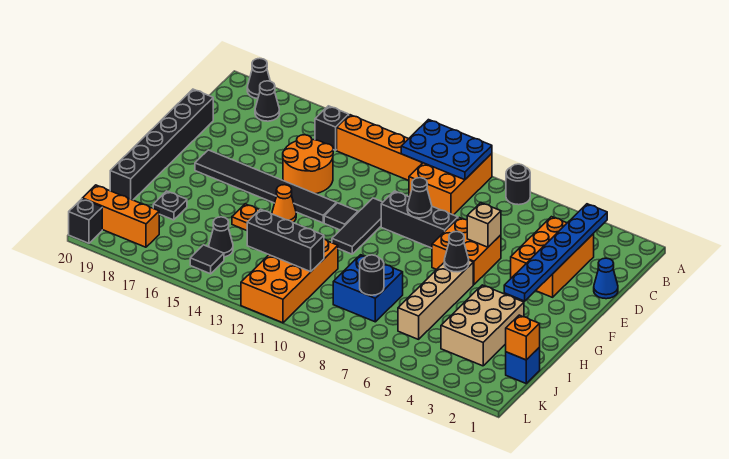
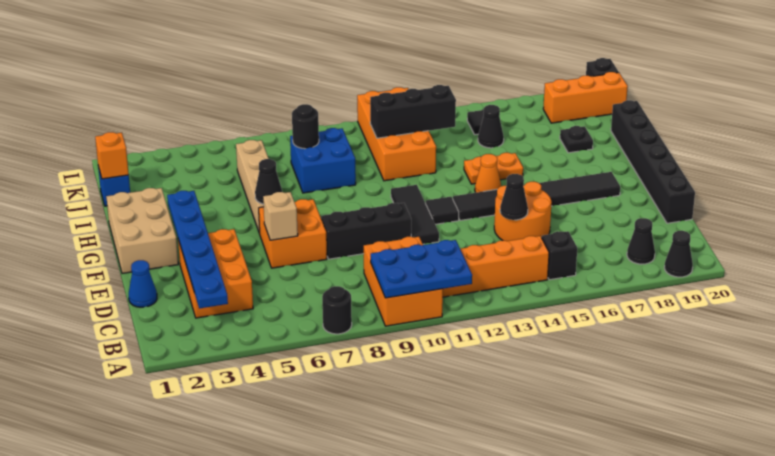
black cone E9 level 2 -> black cone D14 level 2
tan brick H3:J4 level 1 -> tan brick F1:H2 level 1

